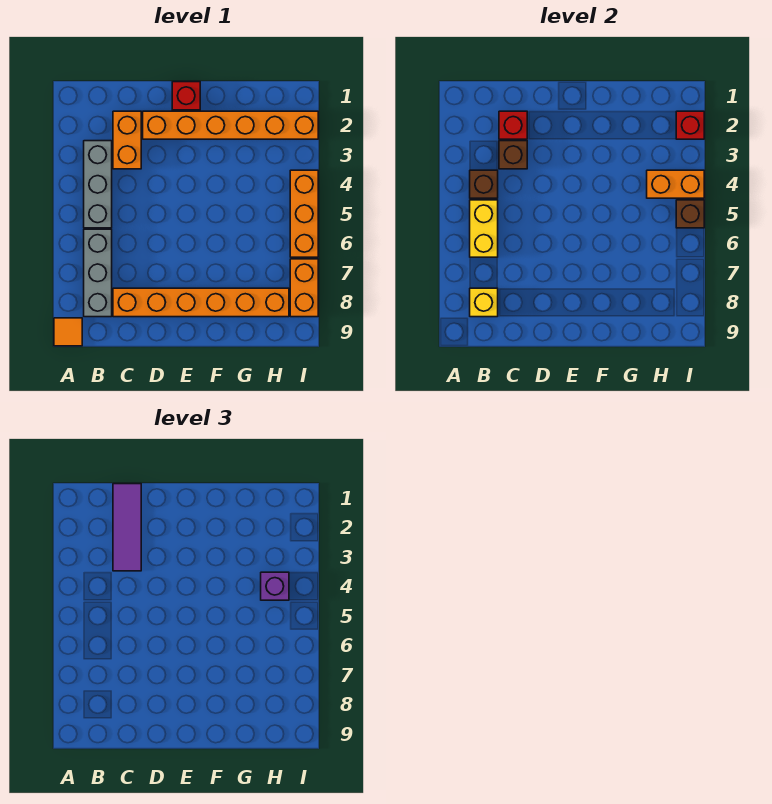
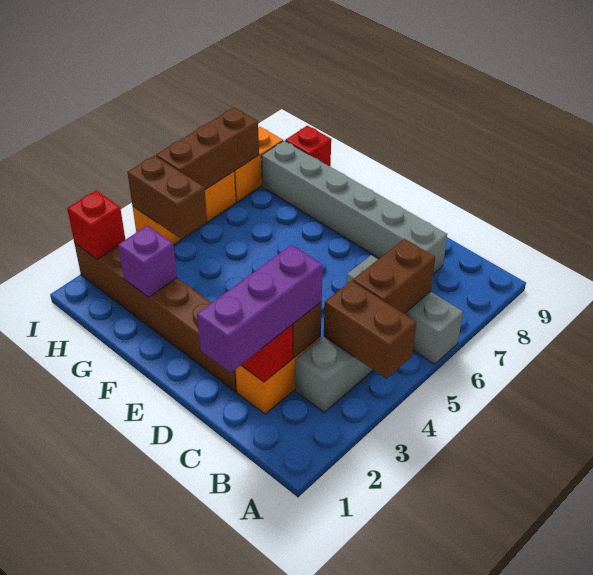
orange tile A9 level 1 -> none
brown brick B4 level 2 -> brown brick A4:B4 level 2
yellow brick B5:B6 level 2 -> brown brick B5:B6 level 2
grey brick B6:B8 level 1 -> grey brick A6:C6 level 1
yellow brick B8 level 2 -> none
purple tile C1:C3 level 3 -> purple brick C1:C3 level 3
orange brick C8:H8 level 1 -> grey brick C8:H8 level 1
orange brick D2:I2 level 1 -> brown brick D2:I2 level 1
red brick E1 level 1 -> red brick H9 level 1
orange brick H4:I4 level 2 -> brown brick H4:I4 level 2
purple brick H4 level 3 -> purple brick G2 level 2
brown brick I5 level 2 -> brown brick I5:I7 level 2

